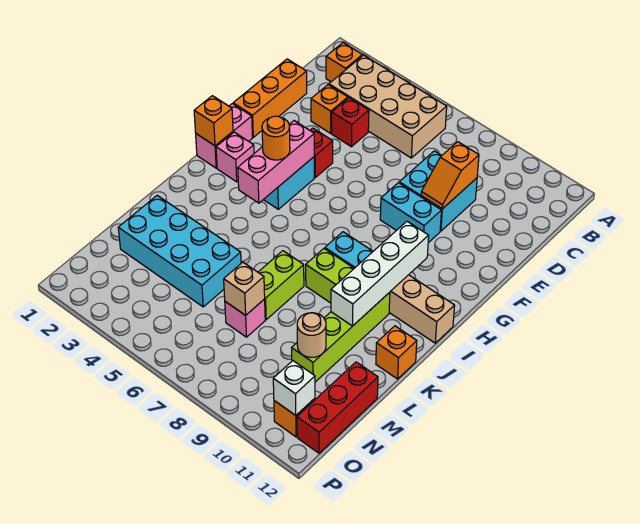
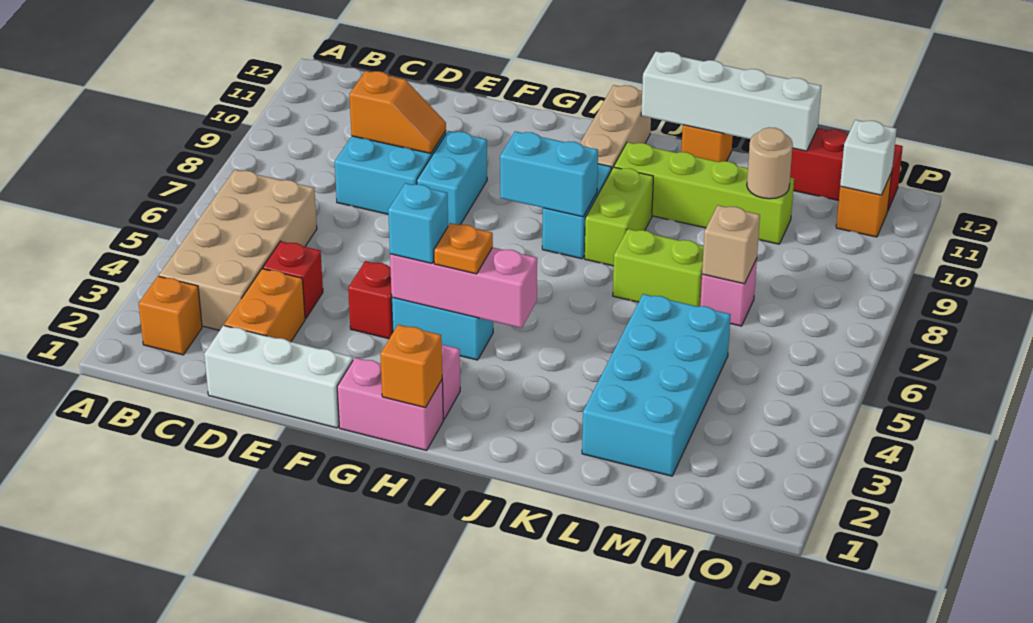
orange brick D1:F1 level 1 -> white brick D1:F1 level 1
orange brick D3 level 1 -> orange brick D2:D3 level 1
none -> cyan brick G4 level 3
orange round brick H4 level 3 -> orange plate H4 level 3
none -> cyan brick H8:I8 level 2
white brick H10:K10 level 2 -> white brick J12:M12 level 2

